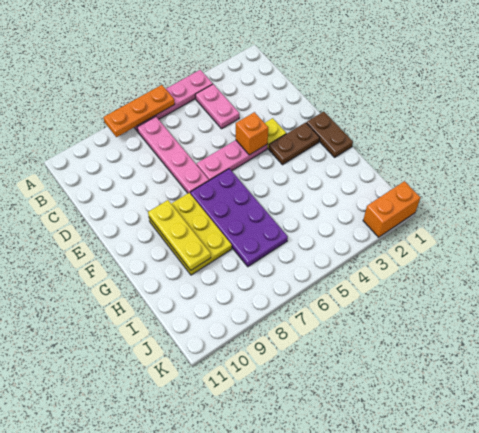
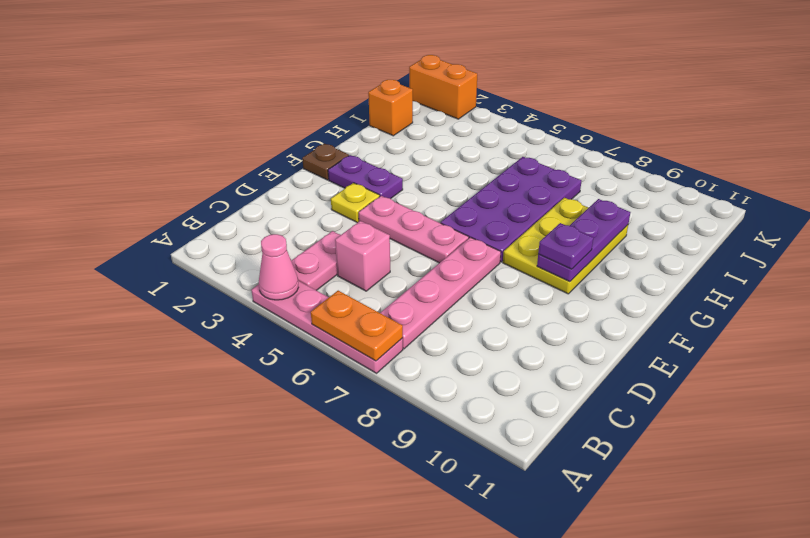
none -> pink cone A4 level 2
orange plate A6:A8 level 2 -> orange plate A6:A7 level 2
none -> pink brick C5 level 1
orange brick E4 level 2 -> orange brick I1 level 1
brown plate F1:G1 level 1 -> brown plate F1 level 1
brown plate F2:F3 level 1 -> purple plate F2:F3 level 1
yellow plate F9:H9 level 2 -> purple plate F9:H9 level 2
none -> purple plate F9 level 3

